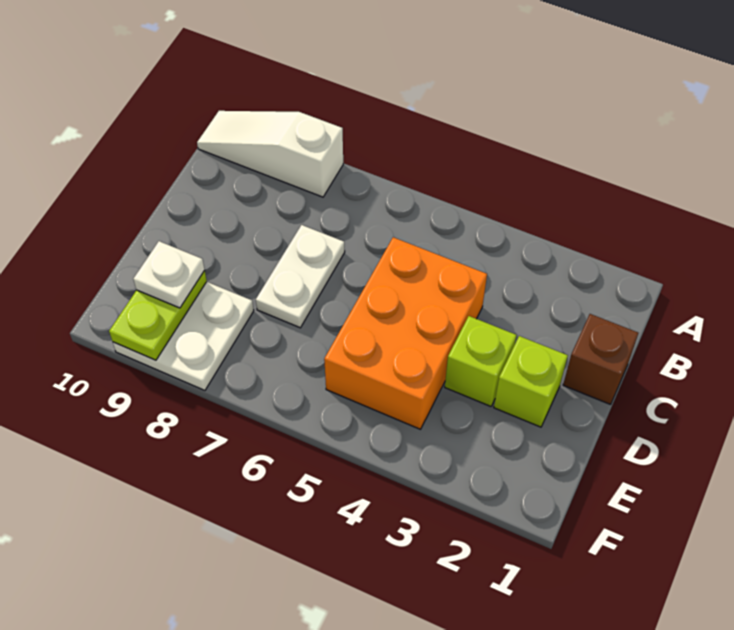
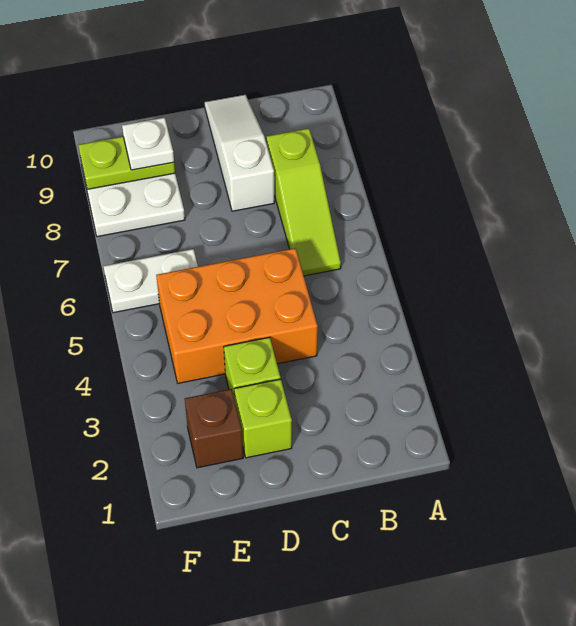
white slope A8:A10 level 1 top 8 -> white slope C8:C10 level 1 top 8
none -> lime slope B6:B8 level 1 top 8
brown brick C1 level 1 -> brown brick E2 level 1
white plate C7:D7 level 1 -> white plate E6:F6 level 1

